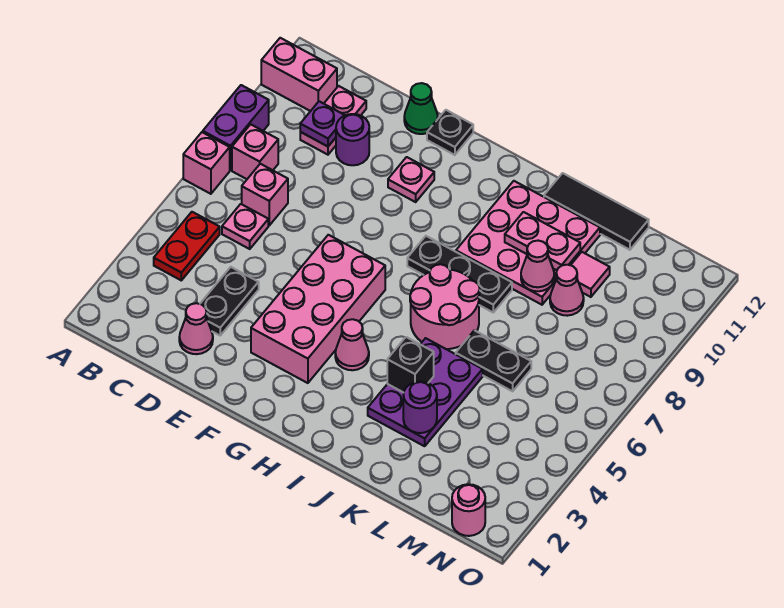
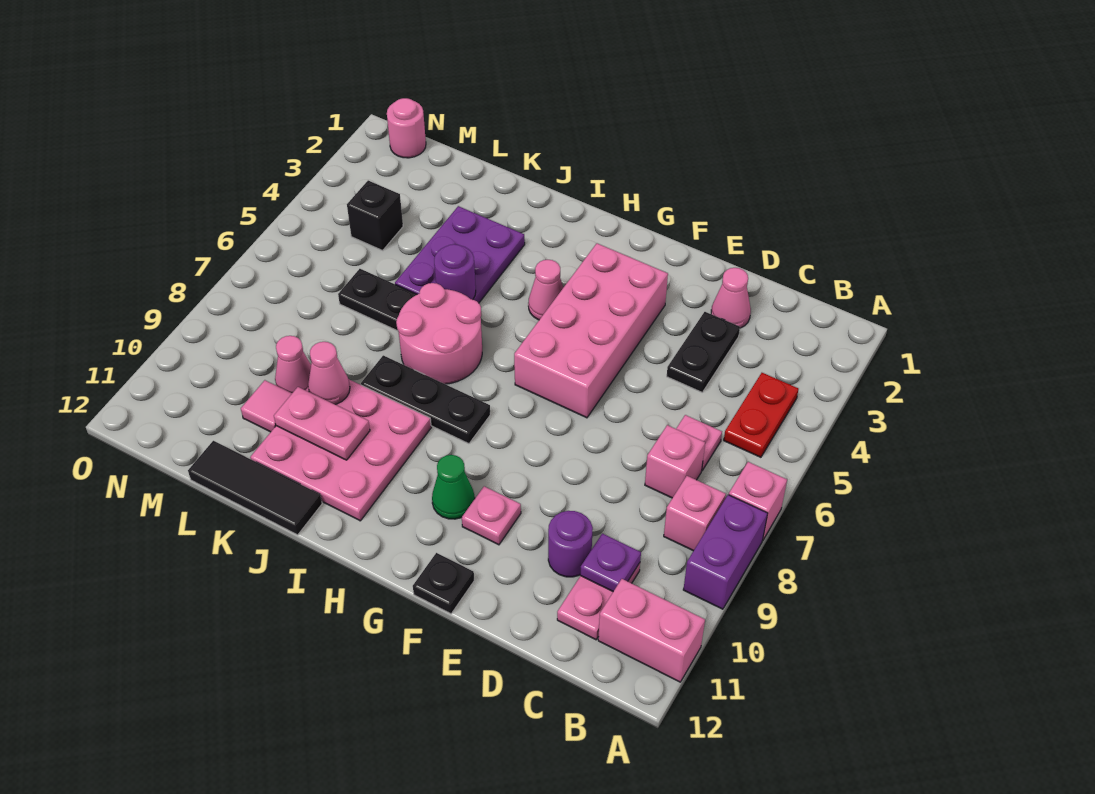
green cone E12 level 1 -> green cone G10 level 1
black brick J4 level 2 -> black brick M4 level 1
purple round brick K3 level 2 -> purple round brick J5 level 2

